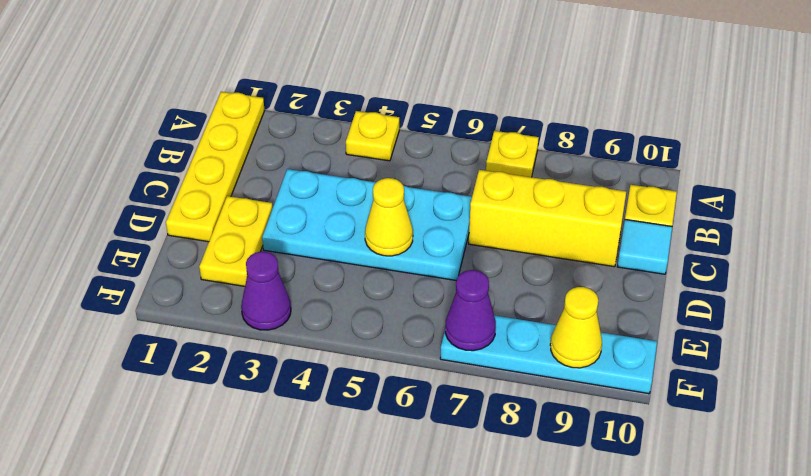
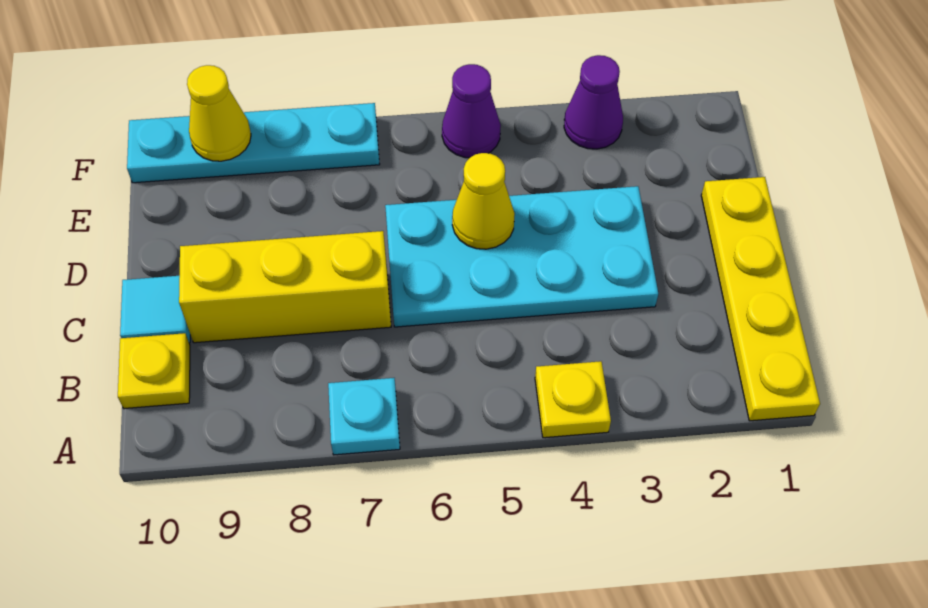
yellow plate A7 level 1 -> cyan plate A7 level 1
yellow plate D2:E2 level 1 -> none
purple cone F7 level 2 -> purple cone F5 level 1

